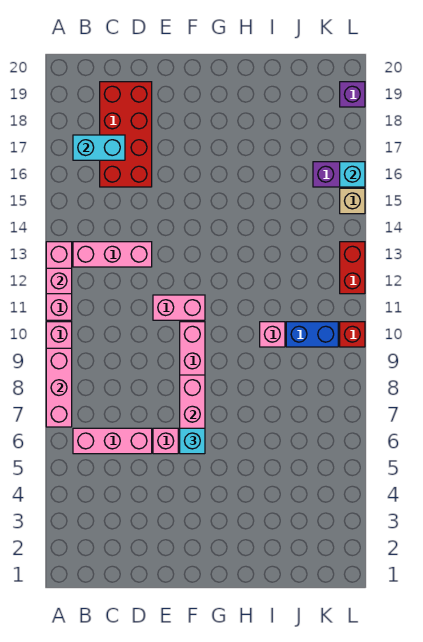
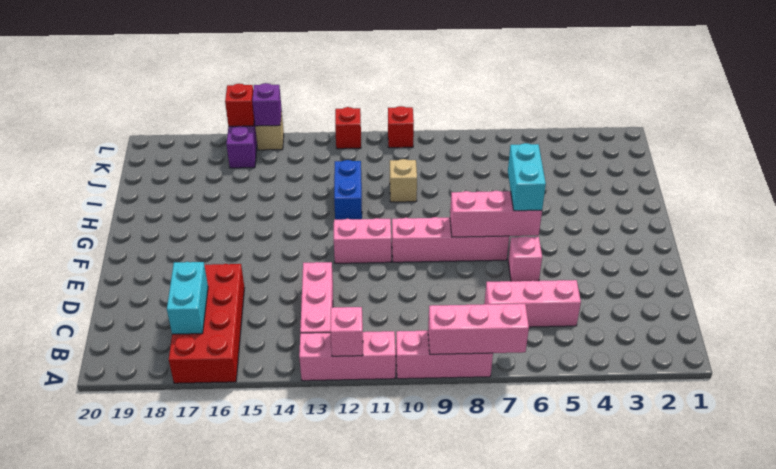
pink brick B6:D6 level 1 -> pink brick C5:C7 level 1
red brick C16:D19 level 1 -> red brick A16:D17 level 1
pink brick E11:F11 level 1 -> pink brick F11:F12 level 1
cyan brick F6 level 3 -> cyan brick F6:G6 level 3
pink brick I10 level 1 -> tan brick I10 level 1
blue brick J10:K10 level 1 -> blue brick H12:I12 level 1
red brick L12:L13 level 1 -> red brick L12 level 1
cyan brick L16 level 2 -> red brick L16 level 2
purple brick L19 level 1 -> purple brick L15 level 2

